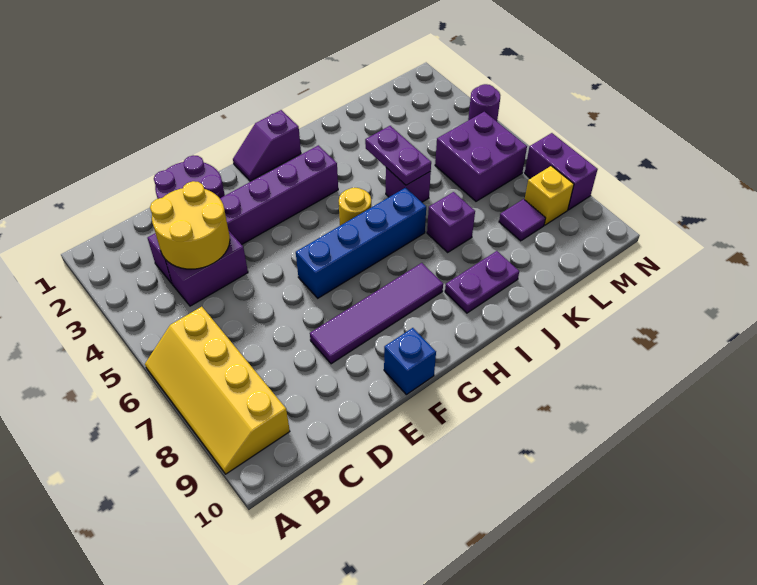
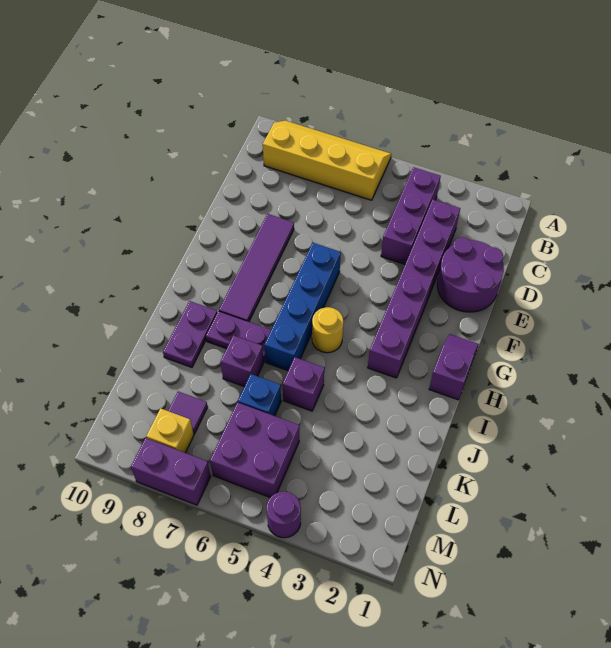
yellow round brick C3:D4 level 2 -> none
purple brick C4:D4 level 1 -> purple brick B4:D4 level 1
blue brick F10 level 1 -> blue brick K6 level 1
purple plate J4:J5 level 2 -> purple plate I7:I8 level 1

